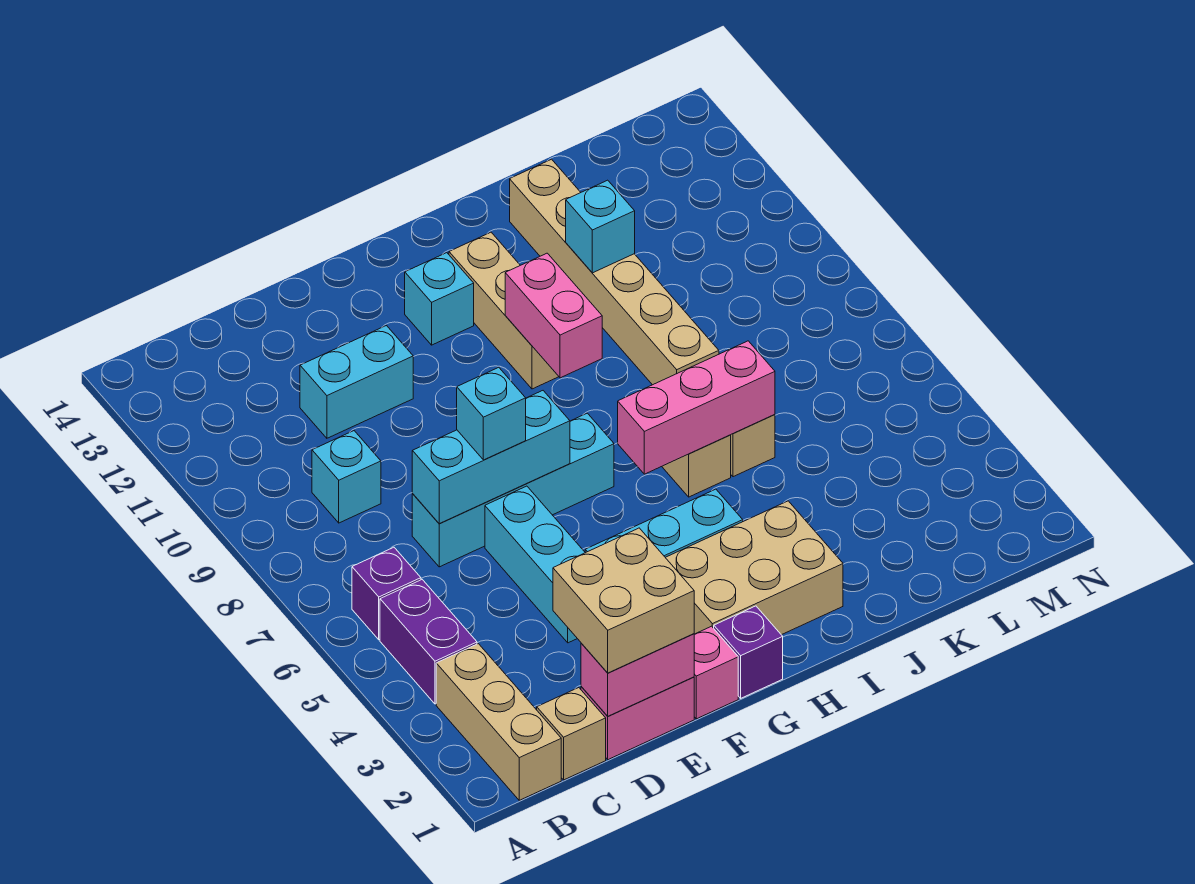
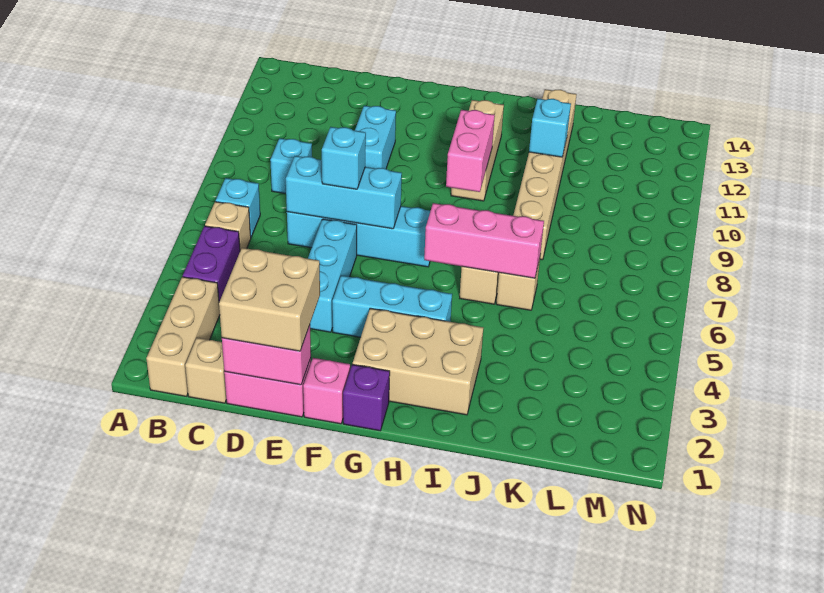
purple brick B6 level 1 -> tan brick B6 level 1
cyan brick D11:E11 level 1 -> cyan brick E10:E11 level 1
cyan brick G12 level 1 -> cyan brick B7 level 1

